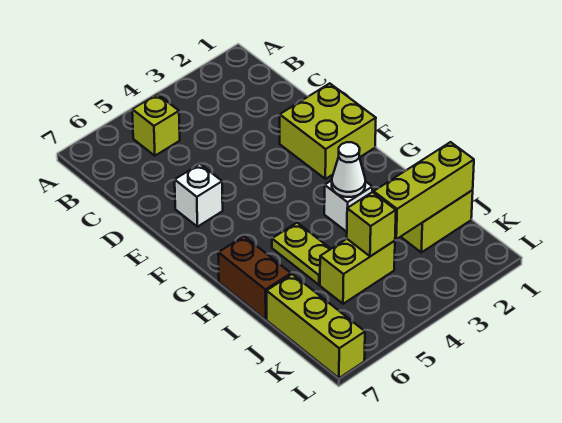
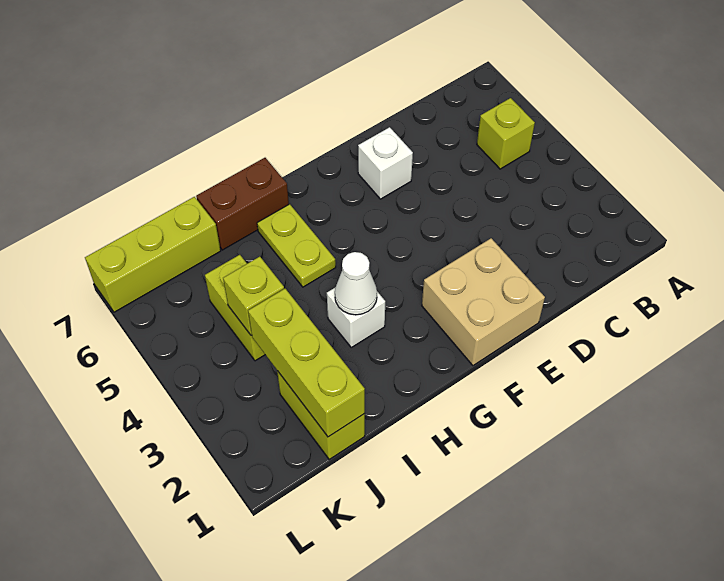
lime brick E1:F2 level 1 -> tan brick E1:F2 level 1
lime plate H5:I5 level 1 -> lime plate H5:H6 level 1

